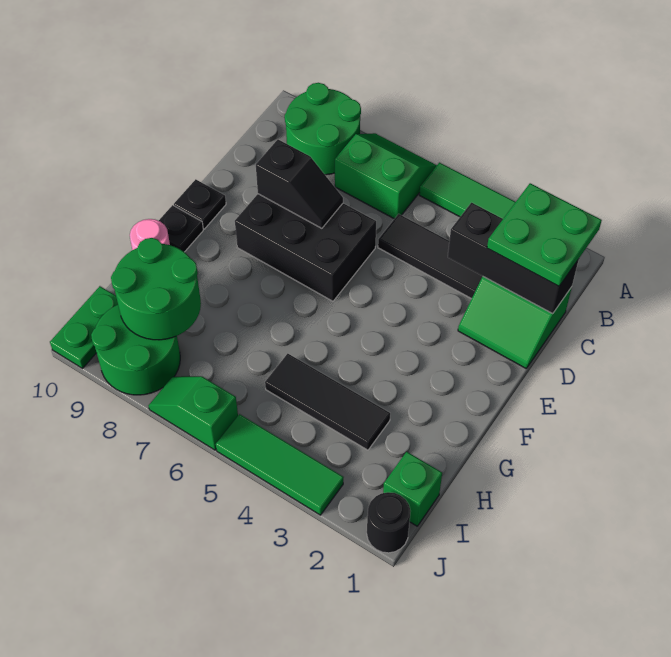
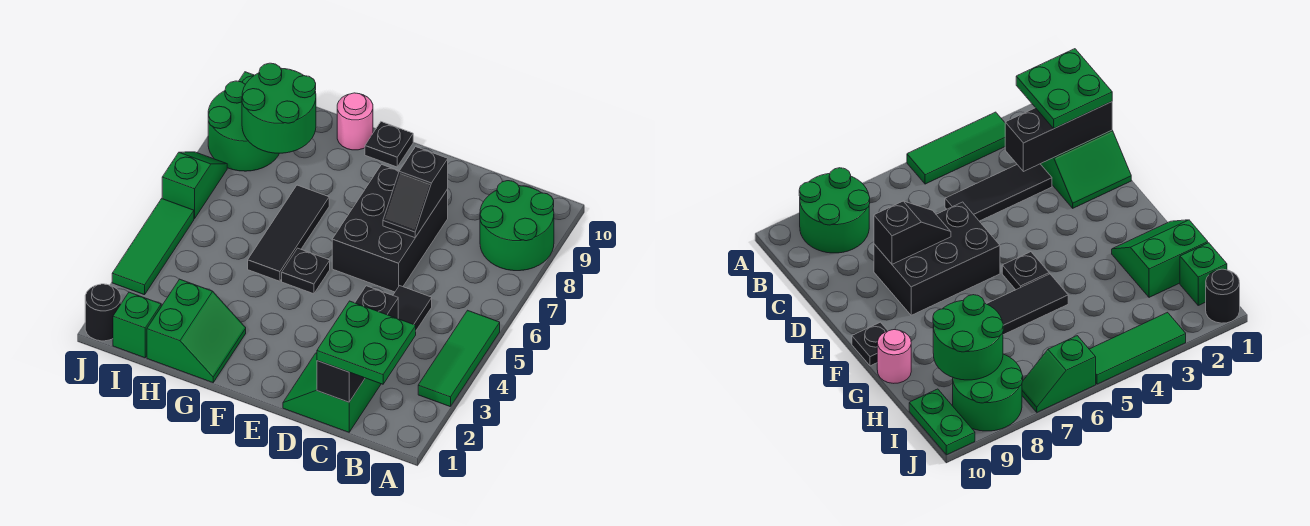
green slope A6:B7 level 1 top B -> green slope G1:H2 level 1 top H
black plate E10 level 1 -> black plate F5 level 1
black tile H3:H5 level 1 -> black tile G5:G7 level 1

